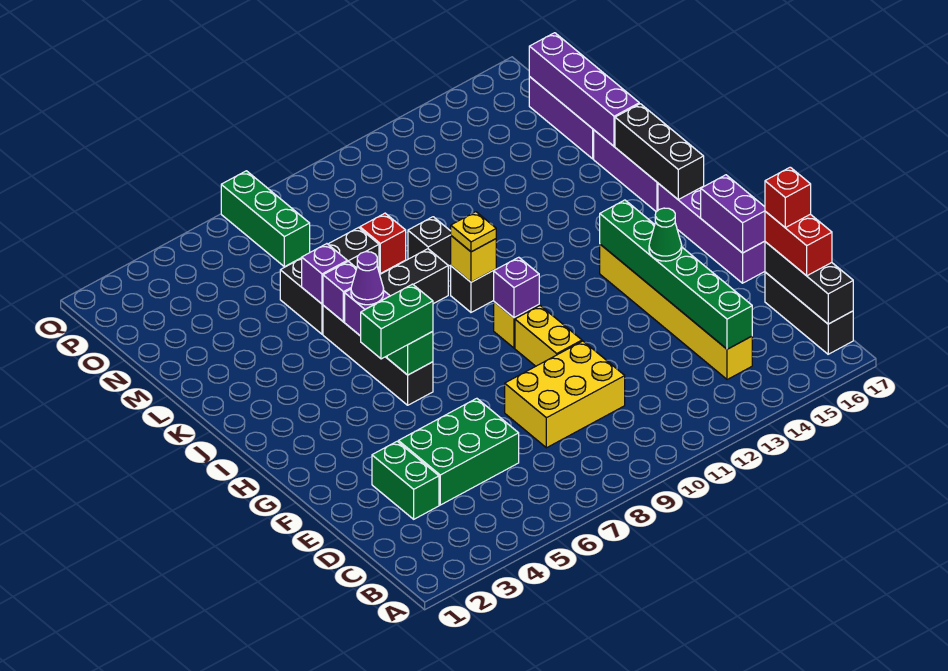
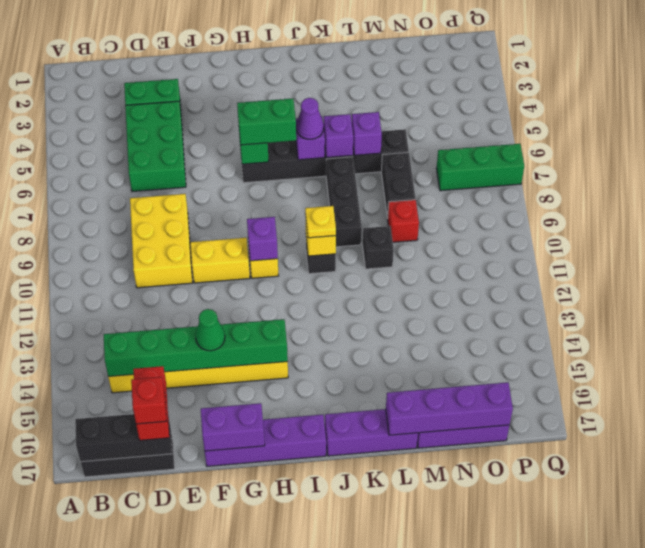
red brick C17:D17 level 3 -> red brick D16:D17 level 3
green brick H5:H6 level 3 -> green brick H6:I6 level 3
black brick I17:K17 level 2 -> none

